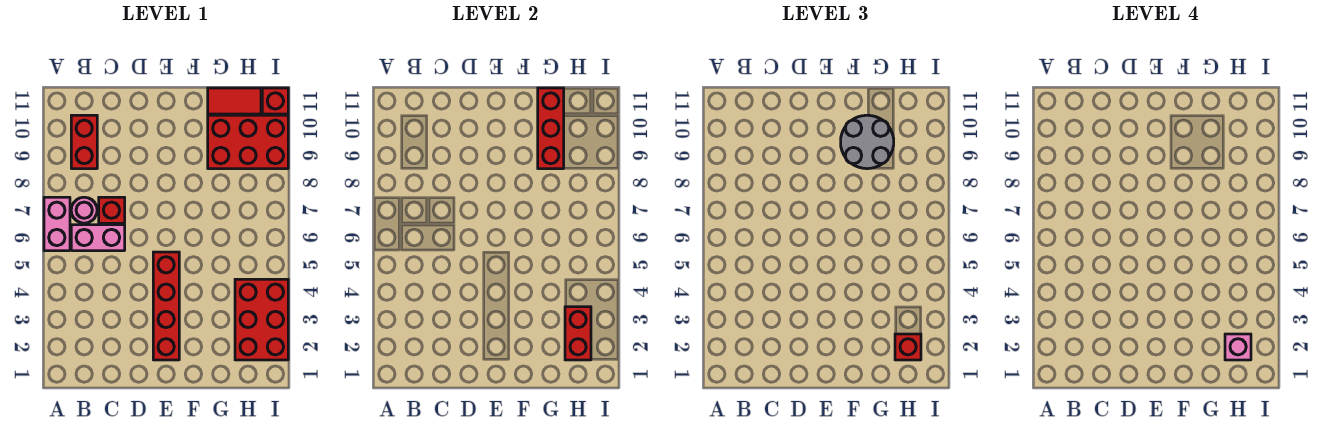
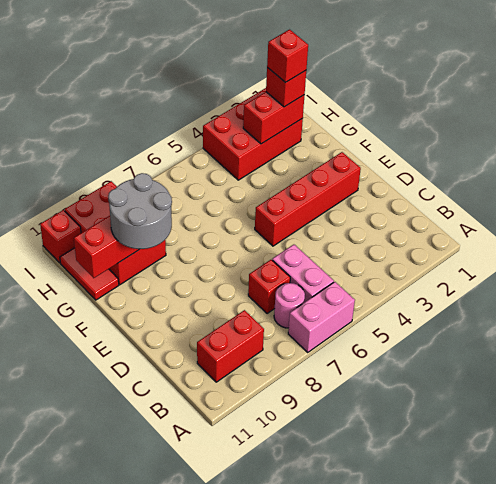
pink brick H2 level 4 -> red brick H2 level 4

